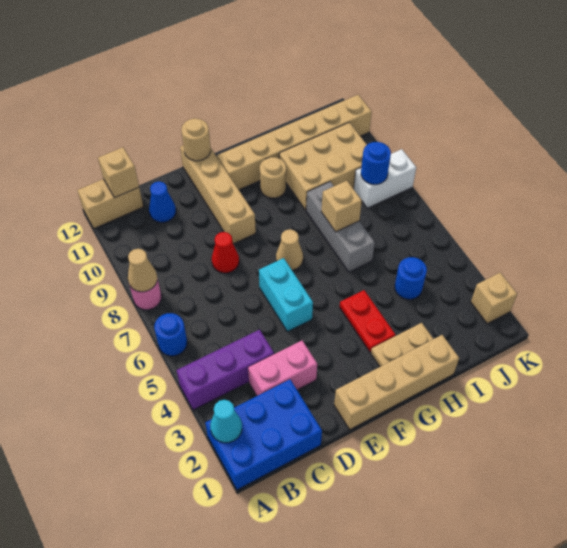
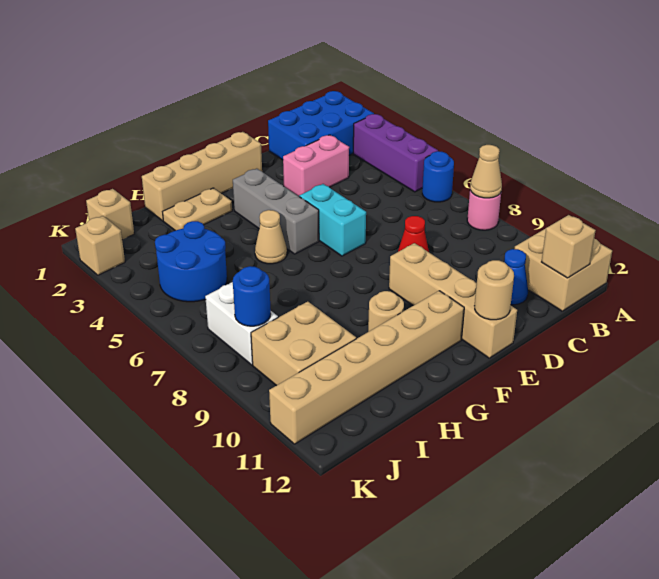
cyan cone A2 level 2 -> none
purple brick A4:C4 level 1 -> purple brick A3:A5 level 1
tan brick A12:B12 level 1 -> tan brick A11:B12 level 1
tan cone F7 level 1 -> tan cone G5 level 1
red plate G3:G4 level 1 -> none
grey brick H6:H8 level 1 -> grey brick F3:F5 level 1
tan brick H7 level 2 -> tan brick J1 level 1
tan brick H9:J10 level 1 -> tan brick I9:J10 level 1
blue round brick I4 level 1 -> blue round brick I4:J5 level 1
white brick J8:K8 level 1 -> white brick J7:J8 level 1

